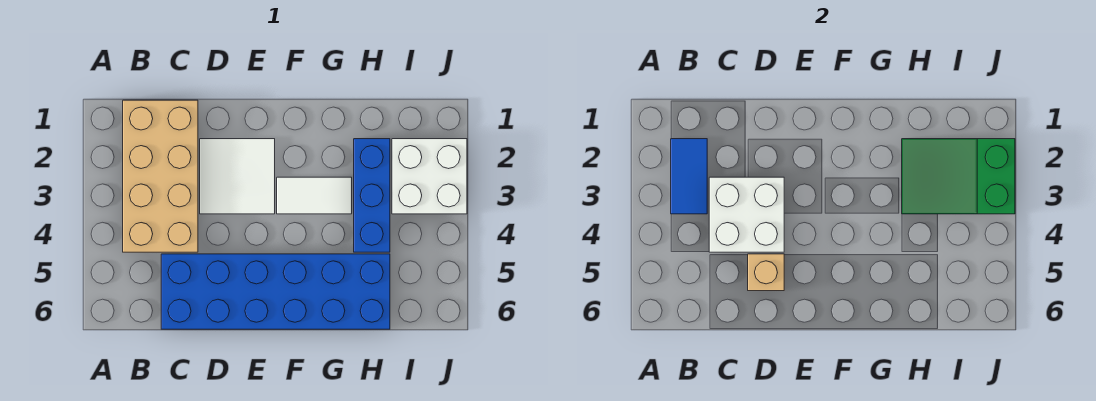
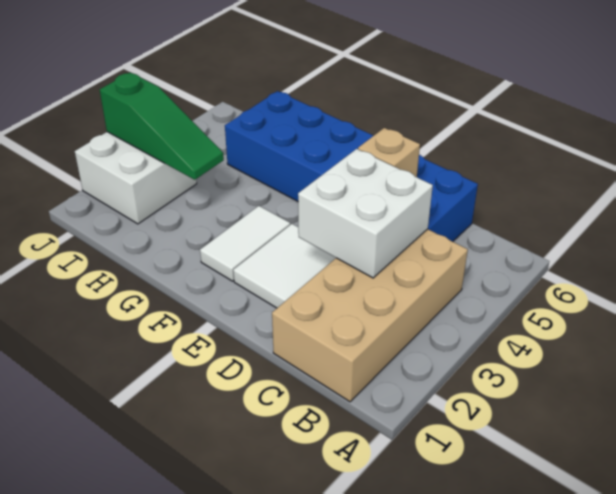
blue tile B2:B3 level 2 -> none
white tile F3:G3 level 1 -> white tile F2:F3 level 1
blue brick H2:H4 level 1 -> none
green slope H2:J3 level 2 top J -> green slope H3:J3 level 2 top J

